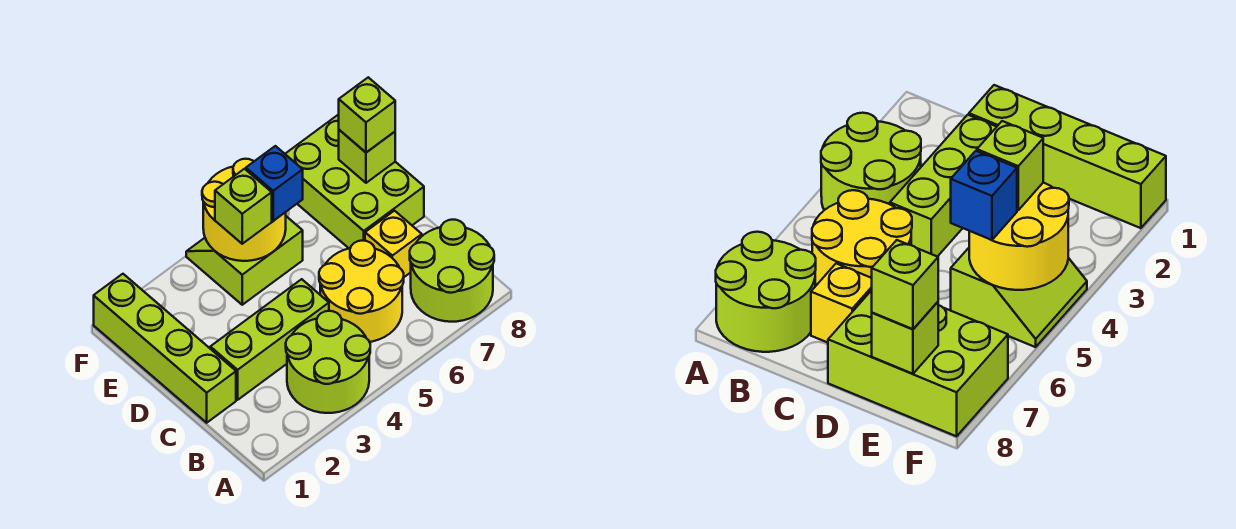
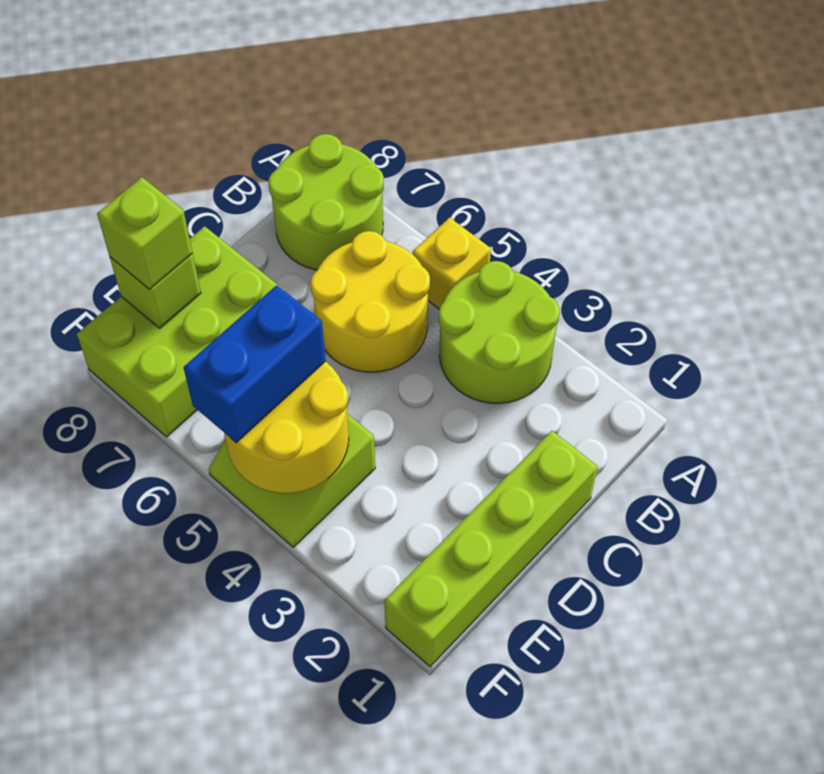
lime brick C2:C4 level 1 -> none
yellow brick C7 level 1 -> yellow brick A5 level 1
lime brick E4 level 3 -> none
blue brick E5 level 3 -> blue brick E5:F5 level 3

